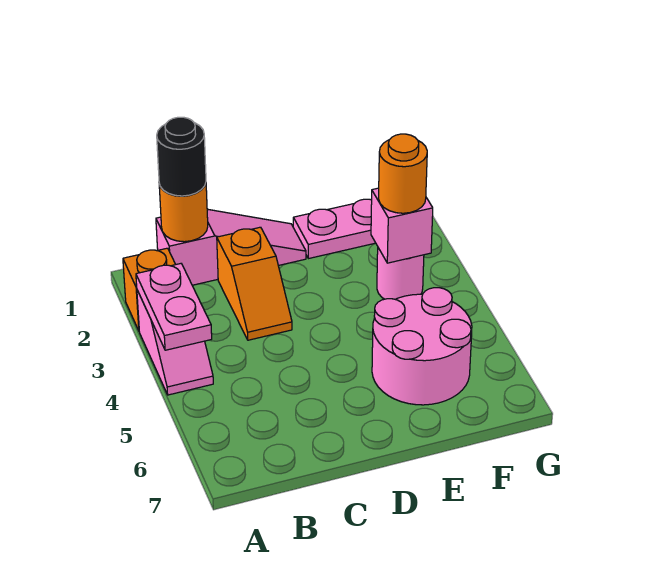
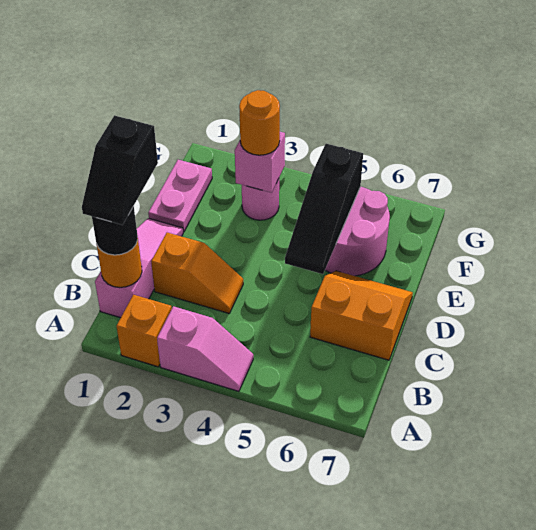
pink plate A3:A4 level 2 -> none
none -> black slope B1:C1 level 4 top C
none -> orange slope C6:D7 level 1 top C
none -> black slope D5:F5 level 2 top F

